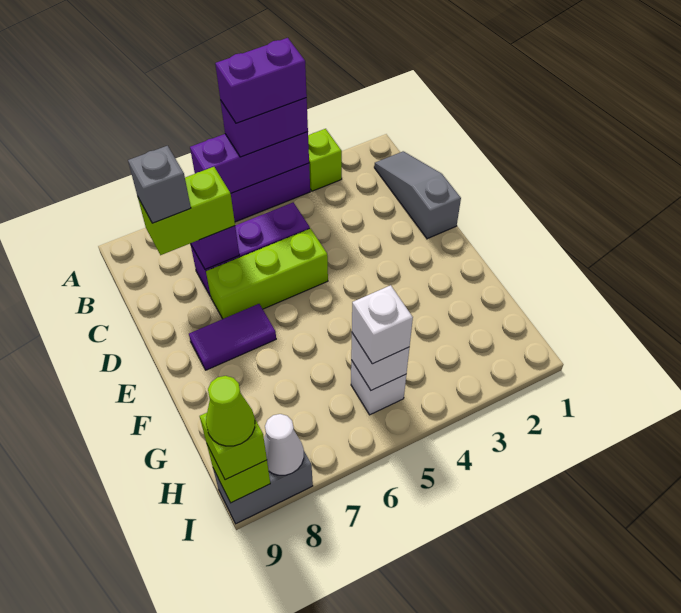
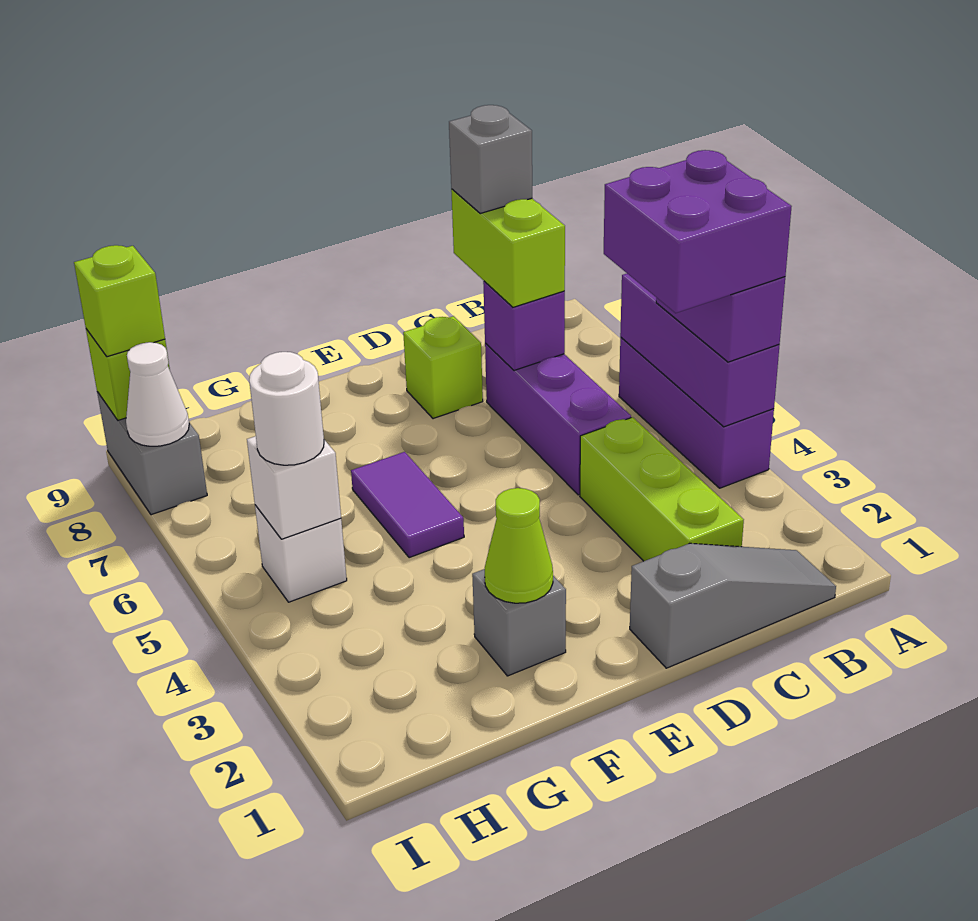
lime brick A3 level 1 -> lime brick D8 level 1
purple brick A4:A5 level 4 -> purple brick A4:B5 level 4
lime brick D5:D7 level 1 -> lime brick C2:C4 level 1
purple tile E7:E8 level 1 -> purple tile F5:F6 level 1
none -> grey brick F2 level 1
white brick H5 level 3 -> white round brick H5 level 3
lime cone I9 level 4 -> lime cone F2 level 2

